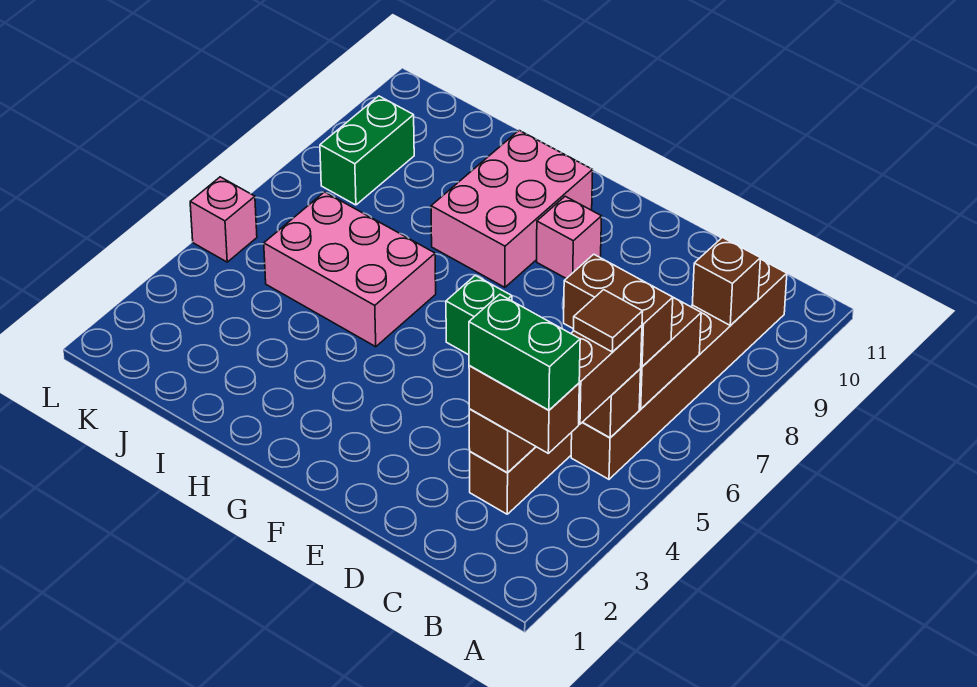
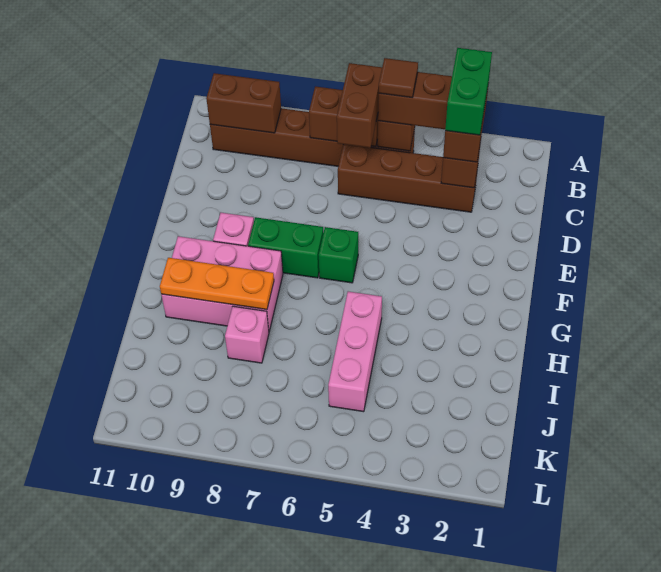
brown brick B9 level 2 -> brown brick B9:B10 level 2
pink brick H5:J6 level 1 -> pink brick H5:J5 level 1
none -> orange plate H8:H10 level 2
green brick K8:K9 level 1 -> green brick F7:F8 level 1
pink brick L5 level 1 -> pink brick I8 level 1

